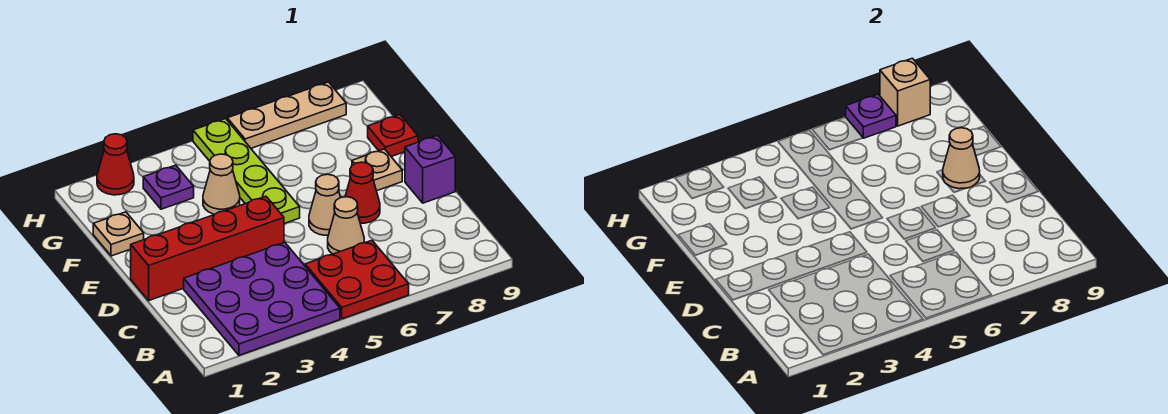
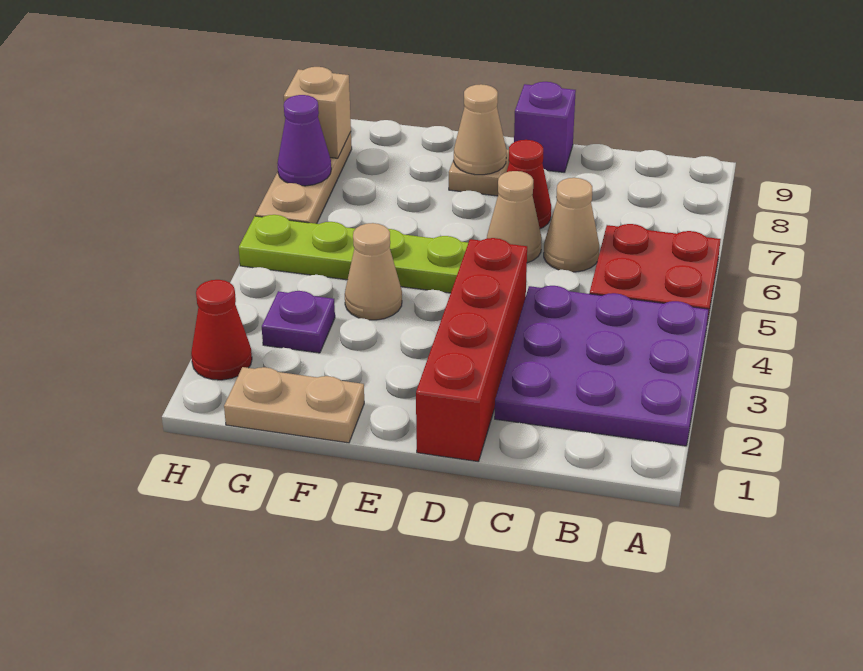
tan plate F1 level 1 -> tan plate F1:G1 level 1
red plate F9 level 1 -> none
purple plate H7 level 2 -> purple cone H7 level 2

